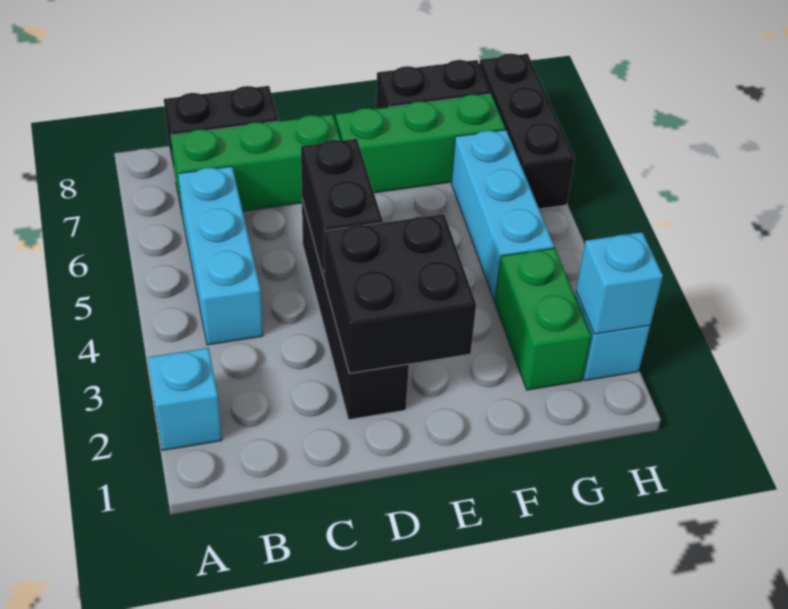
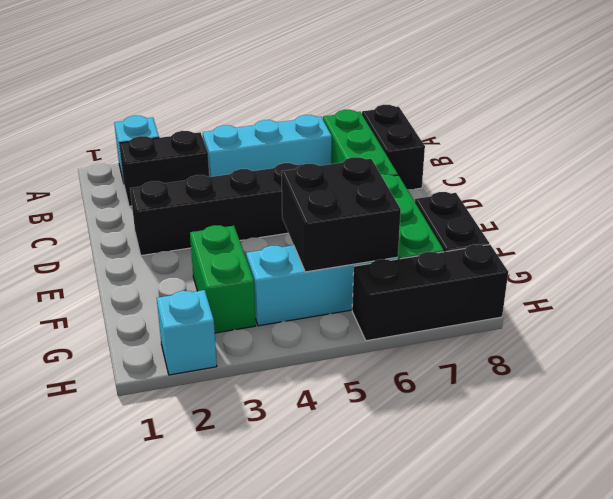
black brick D2:E3 level 2 -> black brick F5:G6 level 2
black brick D4:D5 level 2 -> black brick B2:B3 level 1
green brick G2:G3 level 1 -> green brick F3:G3 level 1
cyan brick H2 level 2 -> none

